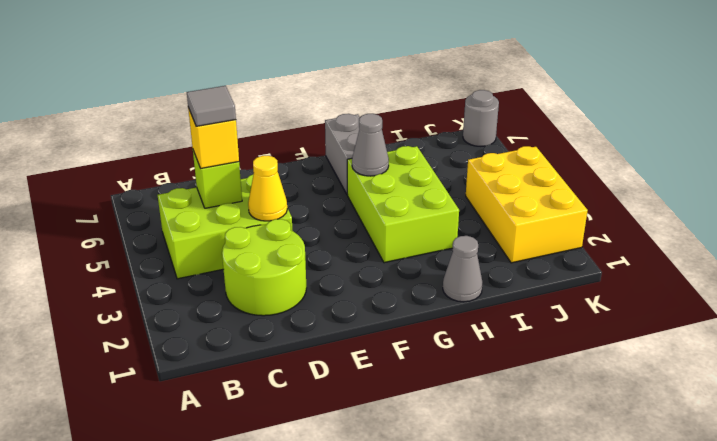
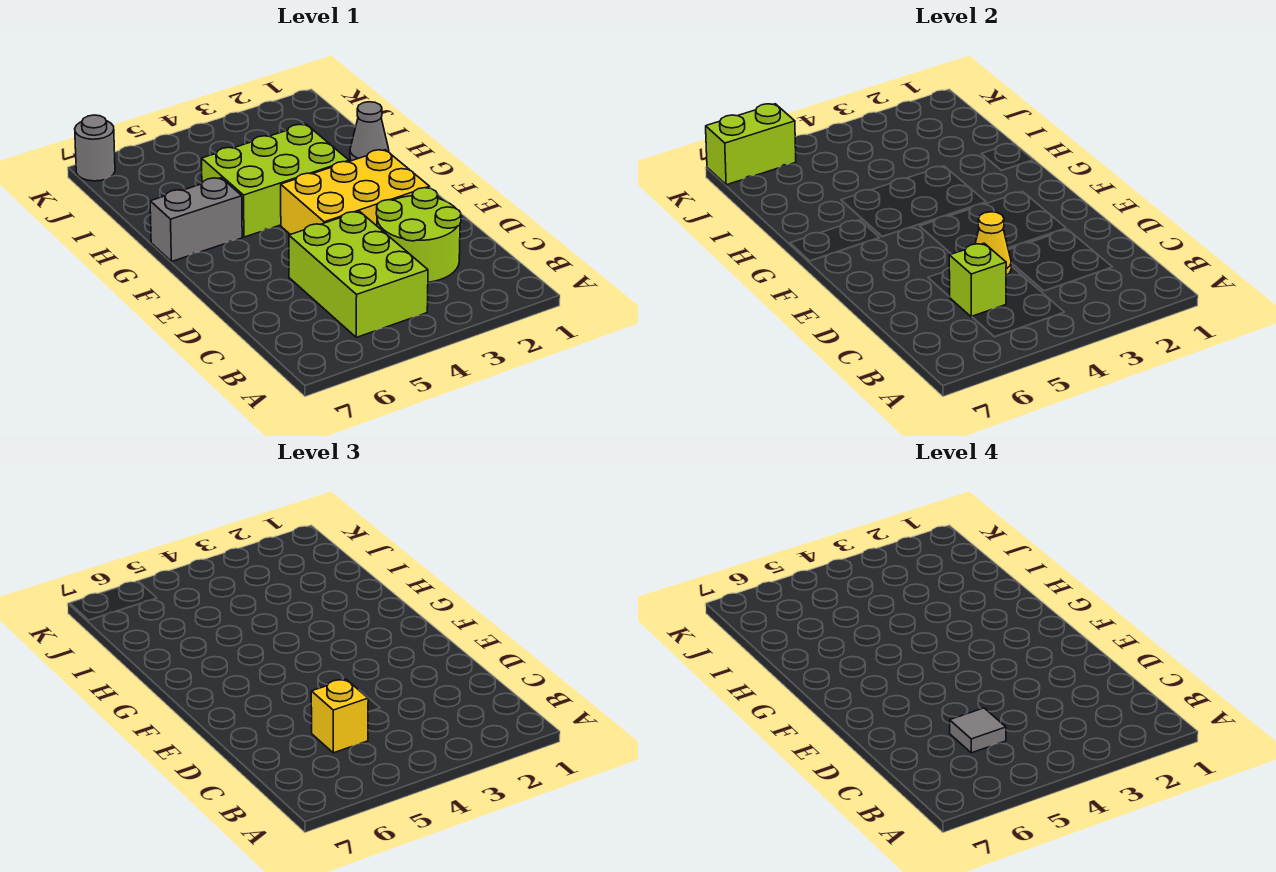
grey cone G5 level 2 -> none
yellow brick J2:K4 level 1 -> yellow brick E2:F4 level 1
none -> lime brick K6:K7 level 2

